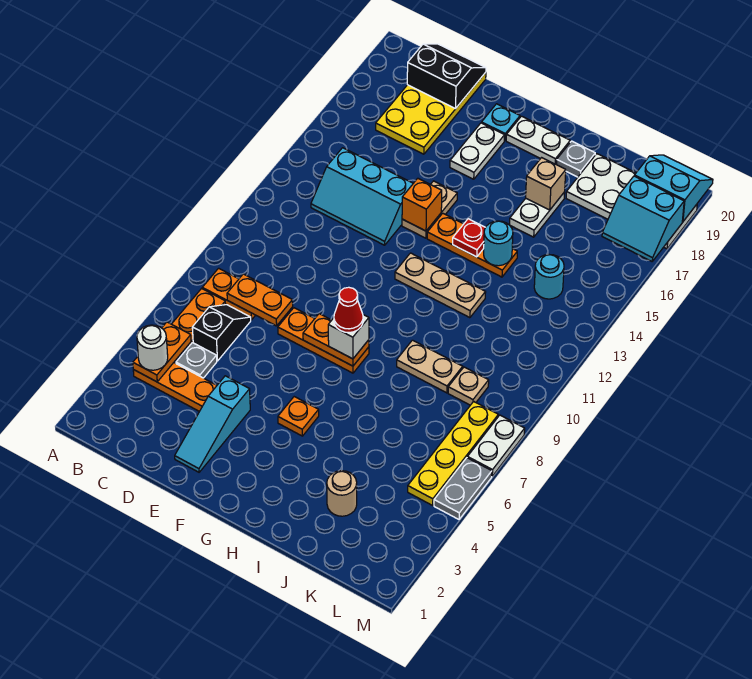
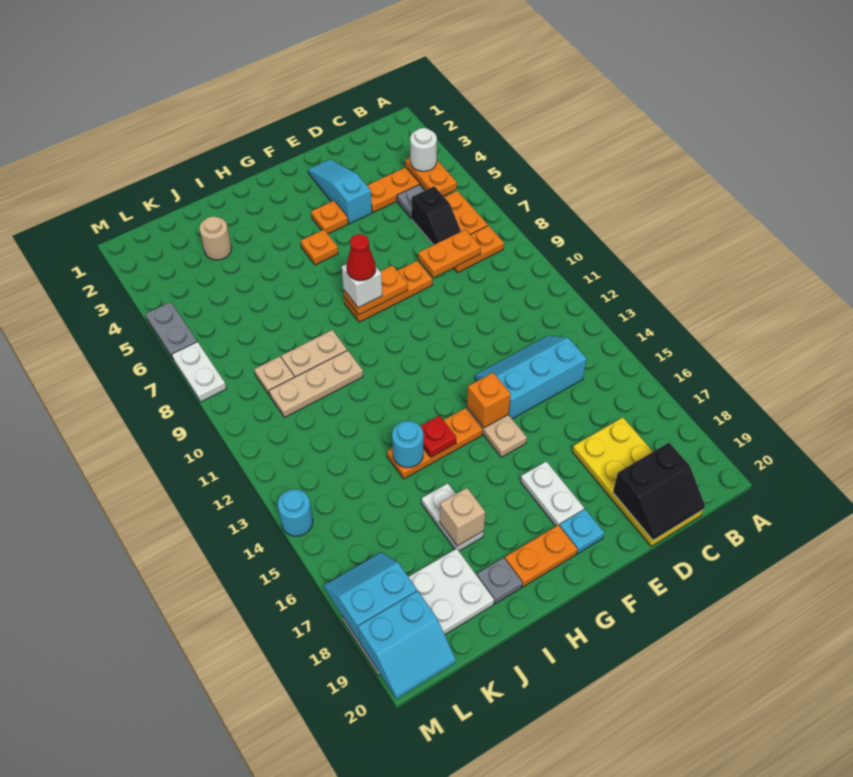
none -> orange plate F4 level 1
tan plate G12:I12 level 1 -> tan plate I10:K10 level 1
white plate G19:H19 level 1 -> orange plate G19:H19 level 1
cyan round brick K14 level 1 -> cyan round brick M14 level 1
yellow plate L5:L8 level 1 -> none

